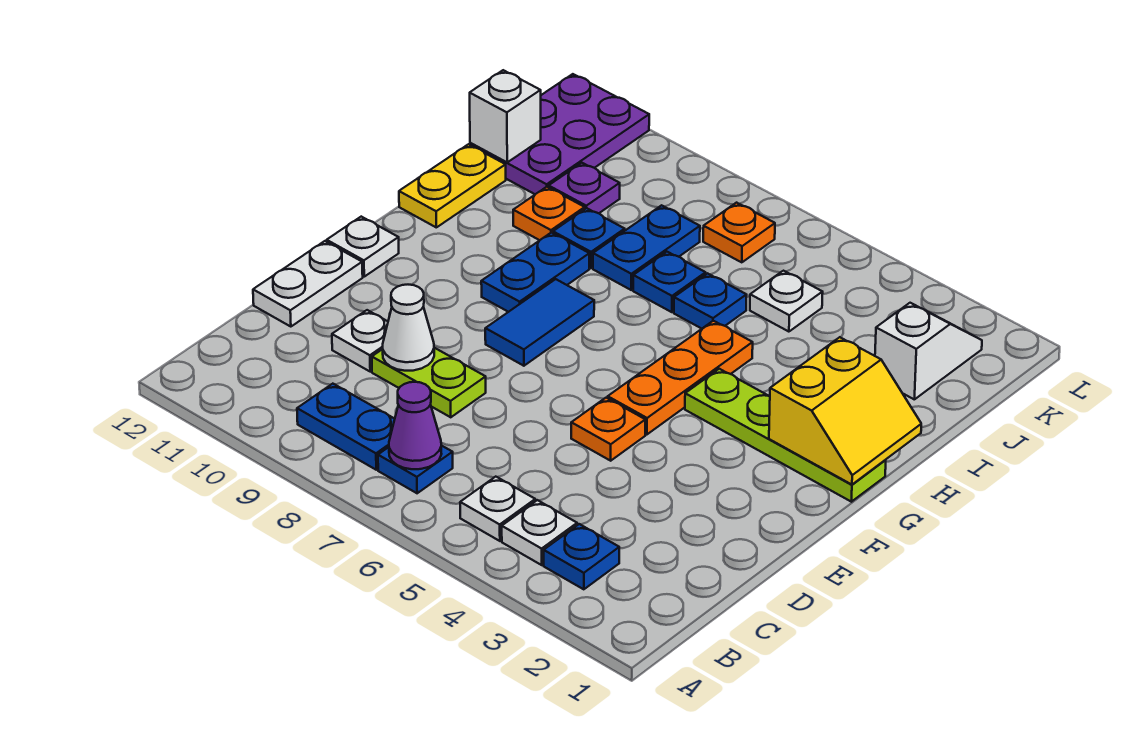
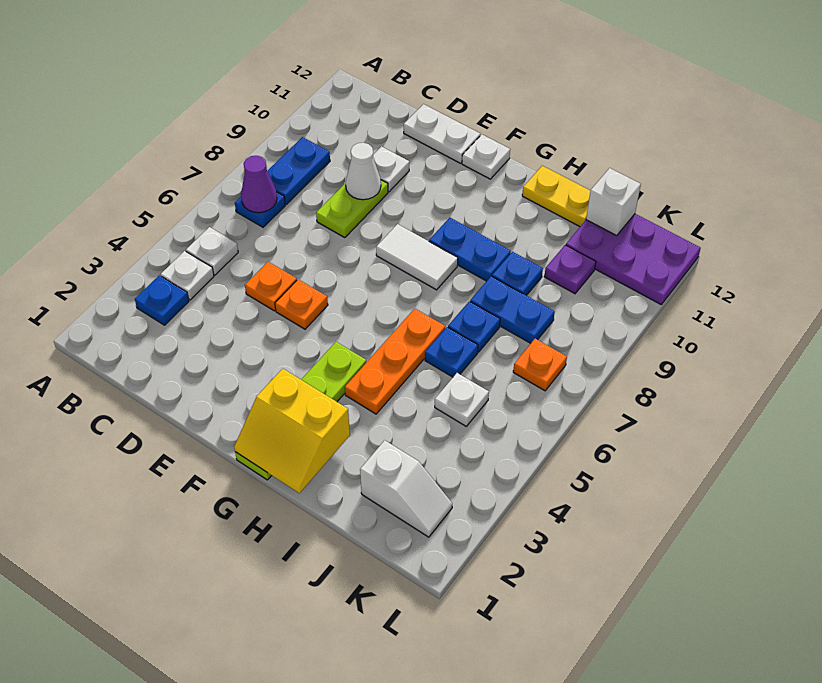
orange plate F5:H5 level 1 -> orange plate H4:H6 level 1
blue tile F8:G8 level 1 -> white tile F8:G8 level 1
orange plate I10 level 1 -> orange plate D5 level 1

